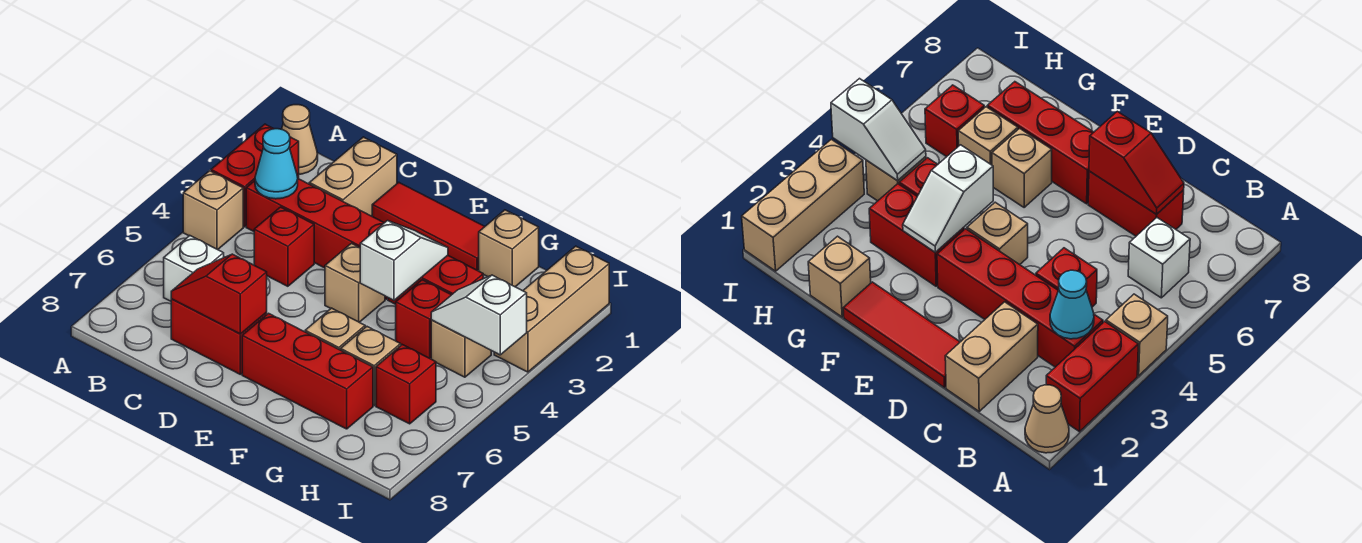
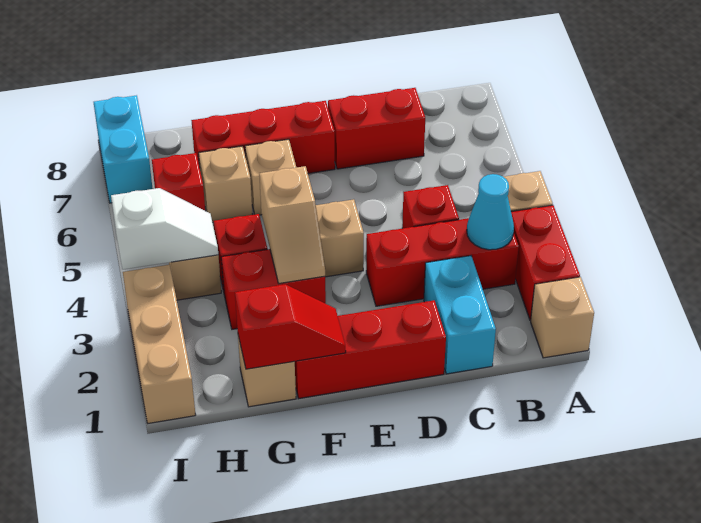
tan cone A1 level 1 -> tan brick A1 level 1
red brick B3:E3 level 1 -> red brick B3:D3 level 1
white brick B6 level 1 -> none
tan brick C1:C2 level 1 -> cyan brick C1:C2 level 1
red slope C7:D7 level 2 top D -> red slope F1:G1 level 2 top G
red tile D1:F1 level 1 -> red brick D1:F1 level 1
white slope F3:F4 level 2 top 4 -> tan slope F3:F4 level 2 top 4
none -> cyan brick I7:I8 level 1

